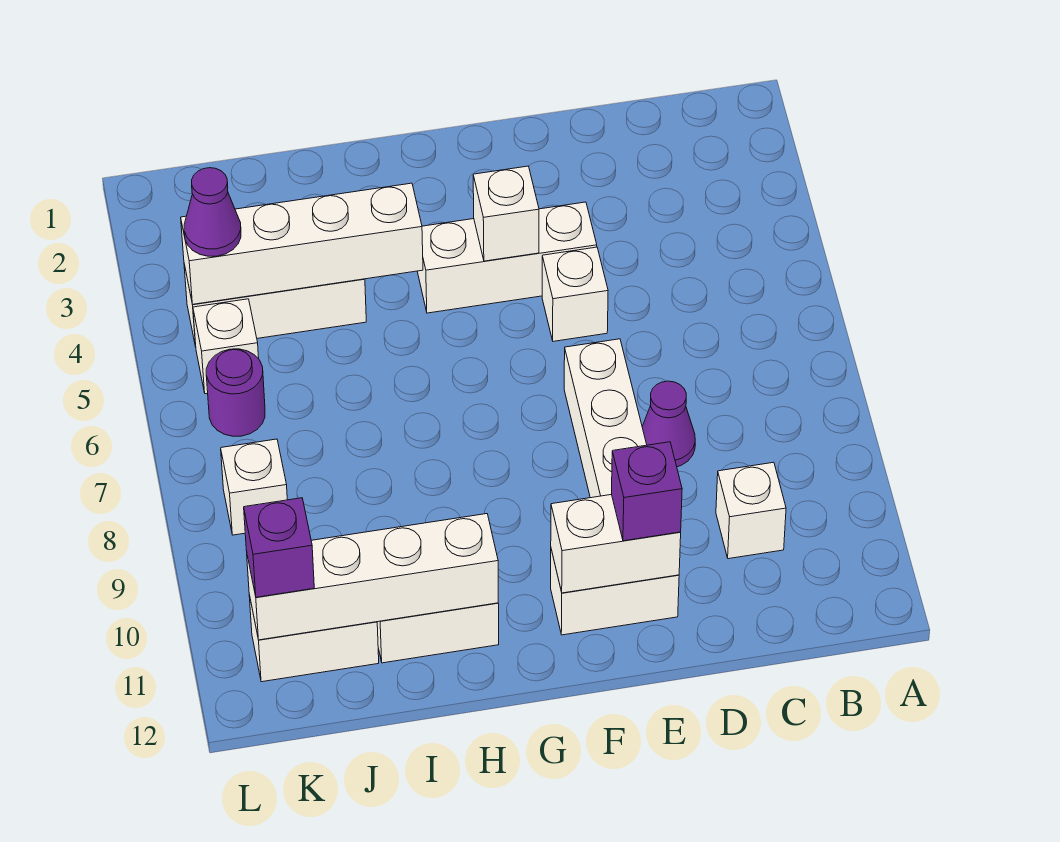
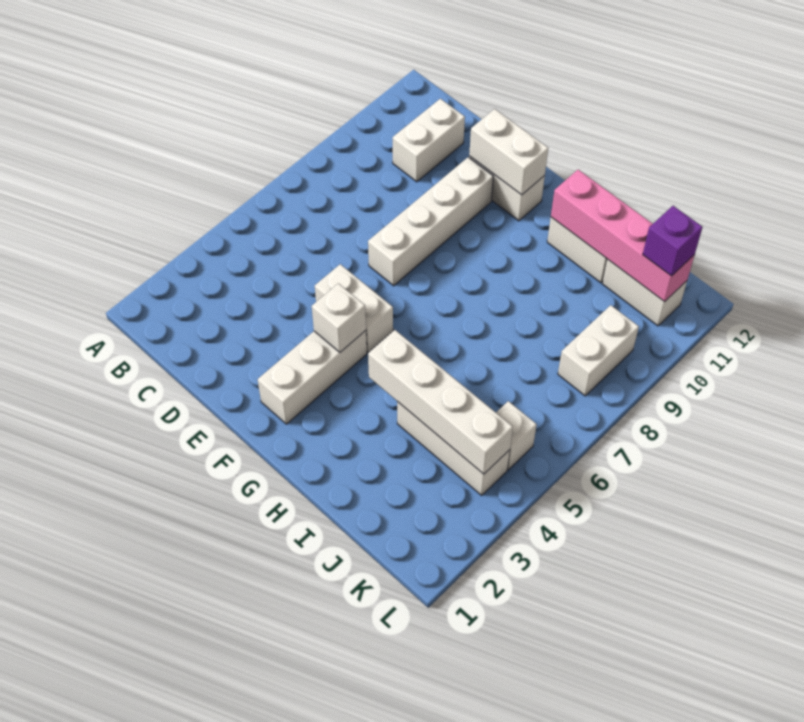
white brick C10 level 1 -> white brick C10:C11 level 1
purple cone D8 level 1 -> none
white brick E4:G4 level 1 -> white brick F2:F4 level 1
white brick E5 level 1 -> white brick E5:F5 level 1
purple brick E11 level 3 -> none
white brick H11:K11 level 2 -> pink brick H11:K11 level 2
purple cone K4 level 3 -> none
purple round brick K6 level 1 -> none
white brick K8 level 1 -> white brick K8:K9 level 1

